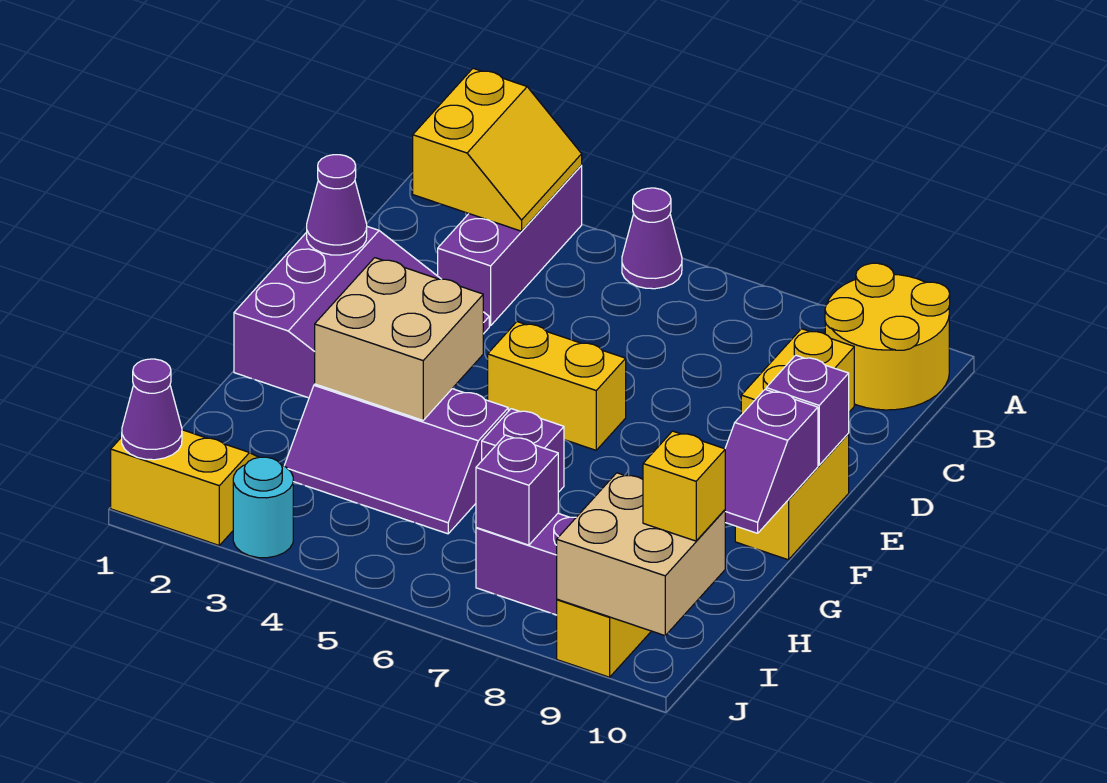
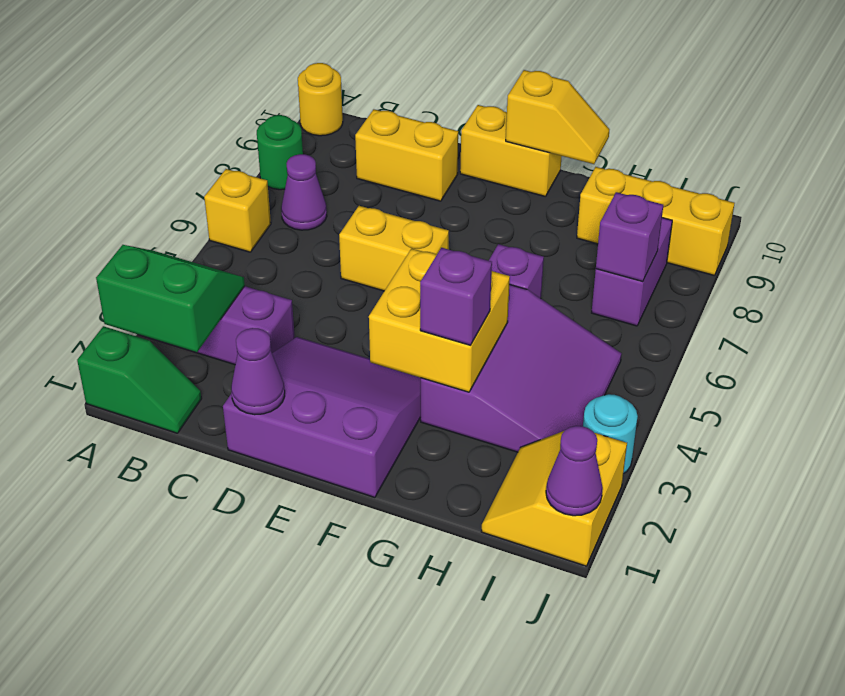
none -> green slope A1:B1 level 1 top A
yellow slope A2:B3 level 2 top 2 -> green slope A2:B3 level 2 top 2
purple cone A5 level 1 -> purple cone B7 level 1
none -> green round brick A8 level 1
yellow round brick A9:B10 level 1 -> yellow round brick A10 level 1
yellow brick E5:E6 level 1 -> yellow brick D6:E6 level 1
purple brick E10 level 2 -> purple brick G3 level 3
tan brick F3:G4 level 2 -> yellow brick F3:G4 level 2
purple slope F10:G10 level 2 top F -> yellow slope F10:G10 level 2 top F
purple slope G3:H5 level 1 top G -> purple slope G3:I5 level 1 top G
tan brick I9:J10 level 2 -> none
yellow brick I10 level 3 -> yellow brick A6 level 1

